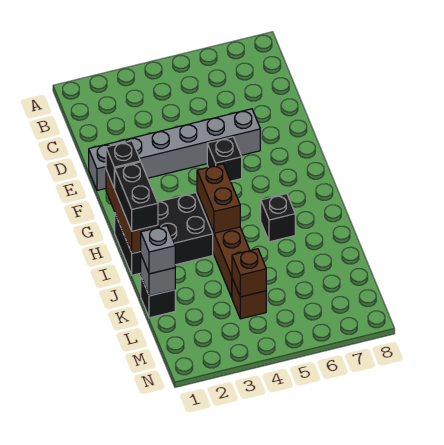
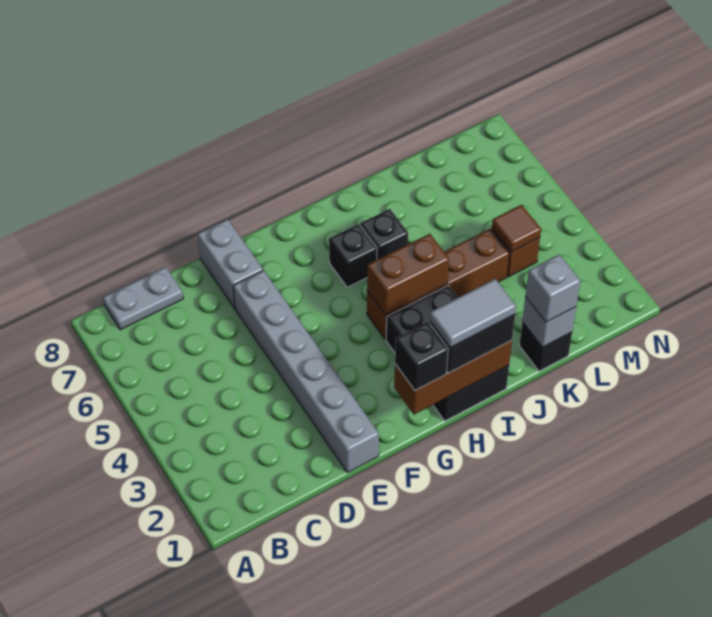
none -> grey plate B8:C8 level 1
none -> grey brick E7:E8 level 1
black brick F5 level 1 -> black brick H6 level 1
none -> grey tile H1:I1 level 4
brown brick L4 level 2 -> brown tile L4 level 2

